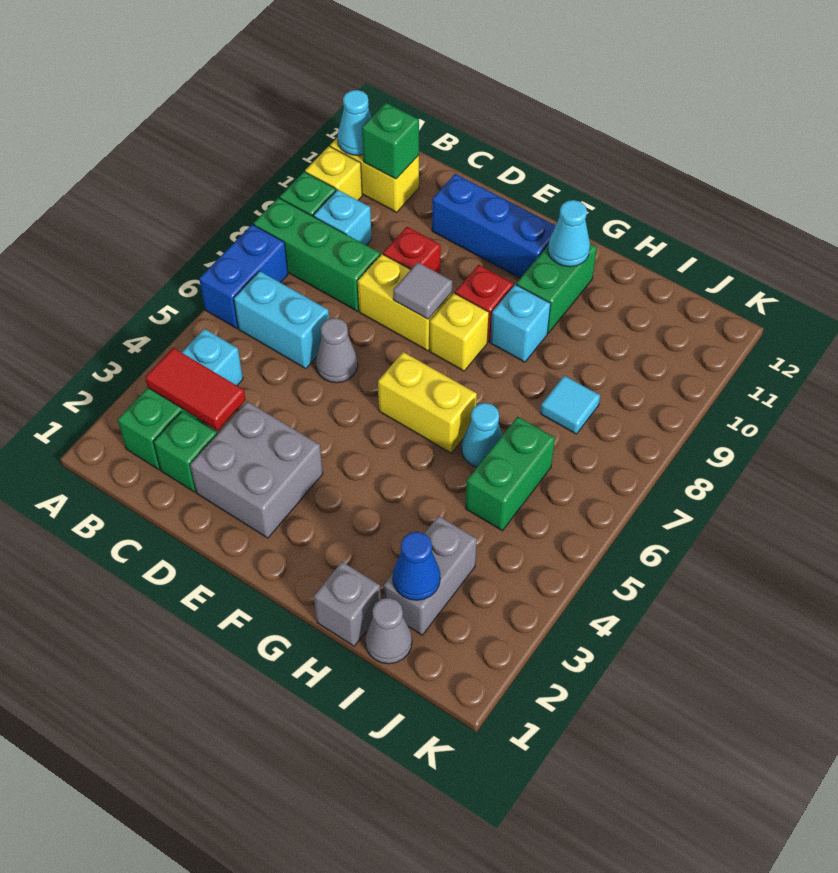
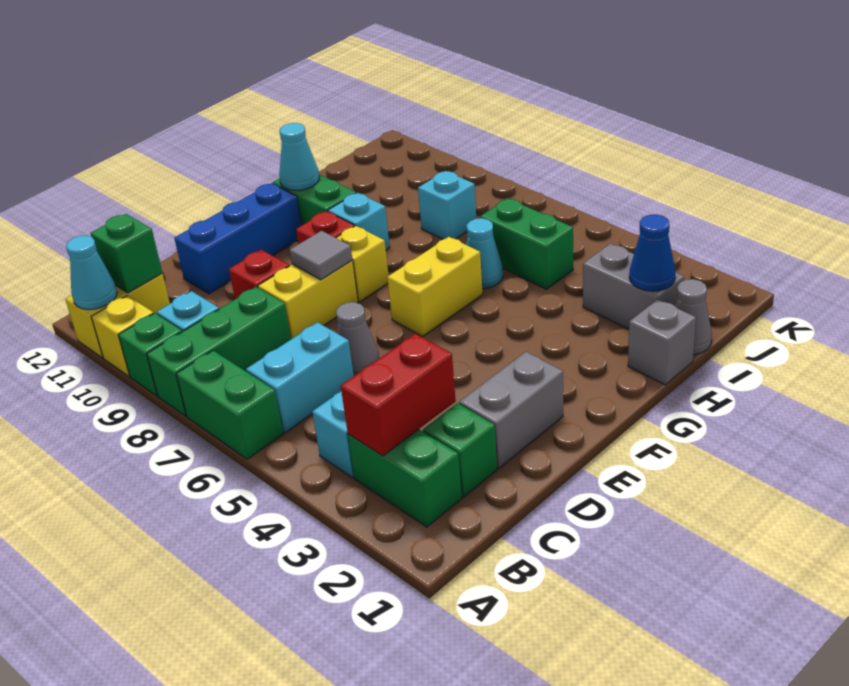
blue brick A6:A7 level 1 -> green brick A6:A7 level 1
red tile B3:C3 level 2 -> red brick B3:C3 level 2
grey brick D2:E3 level 1 -> grey brick D2:E2 level 1
cyan tile I8 level 1 -> cyan brick I8 level 1

